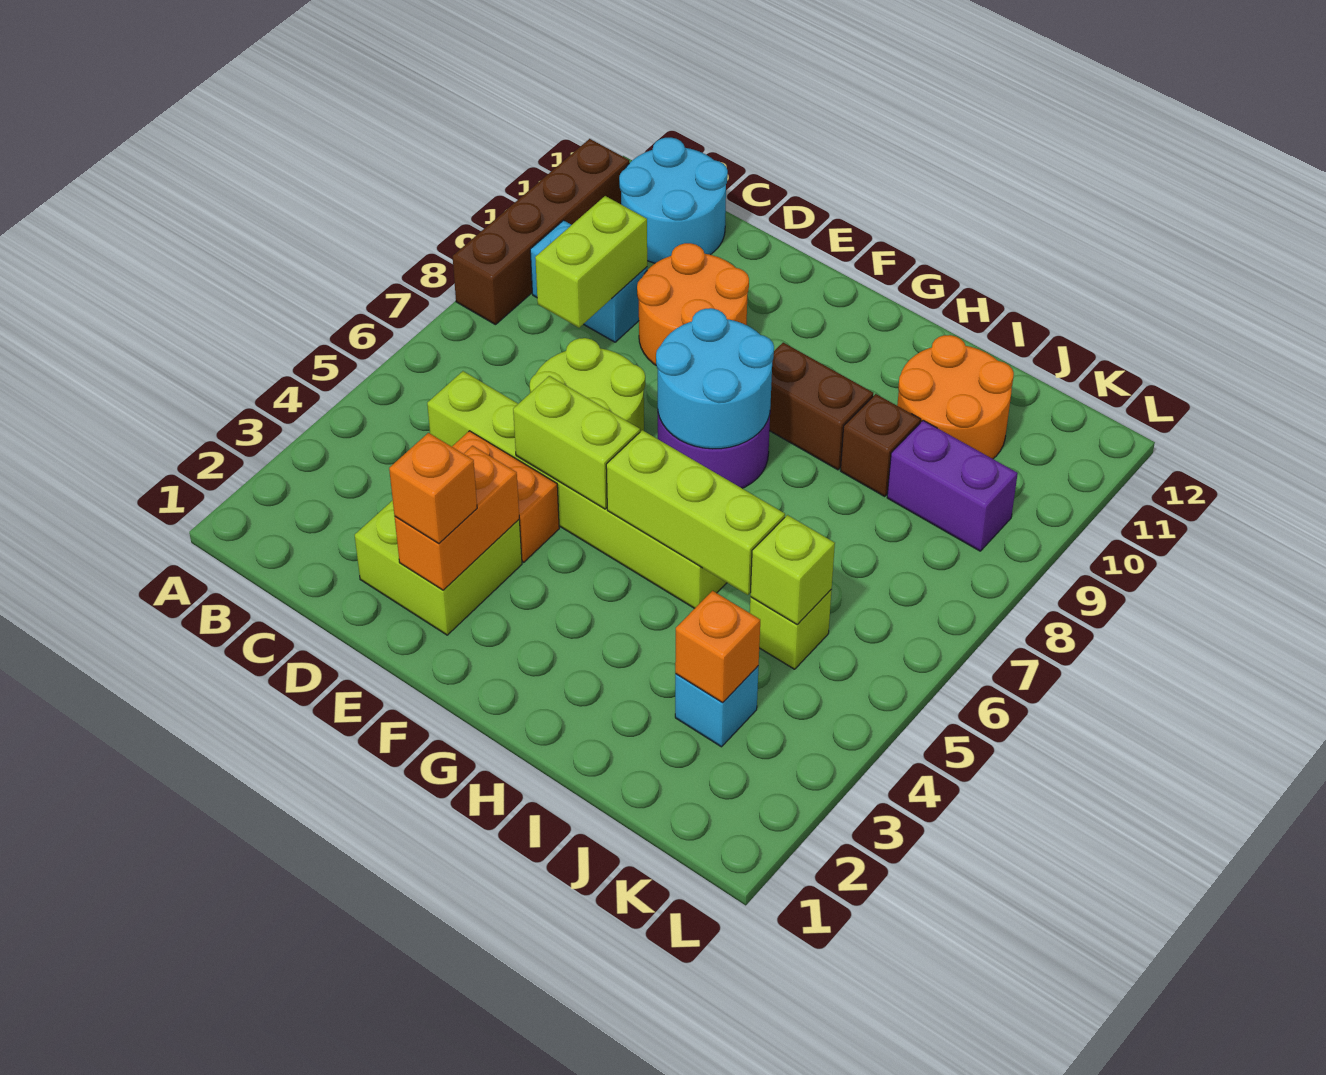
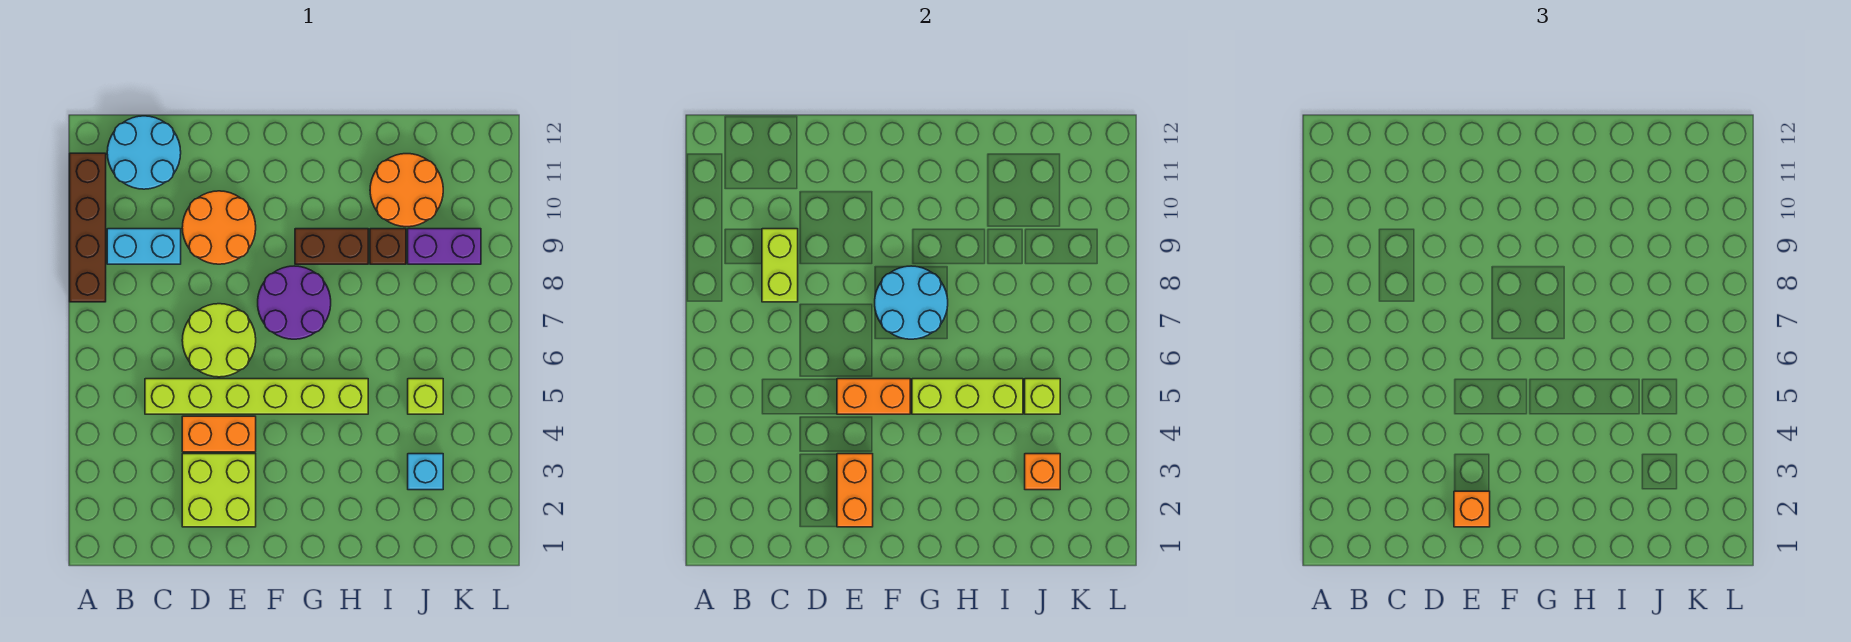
lime brick E5:F5 level 2 -> orange brick E5:F5 level 2

